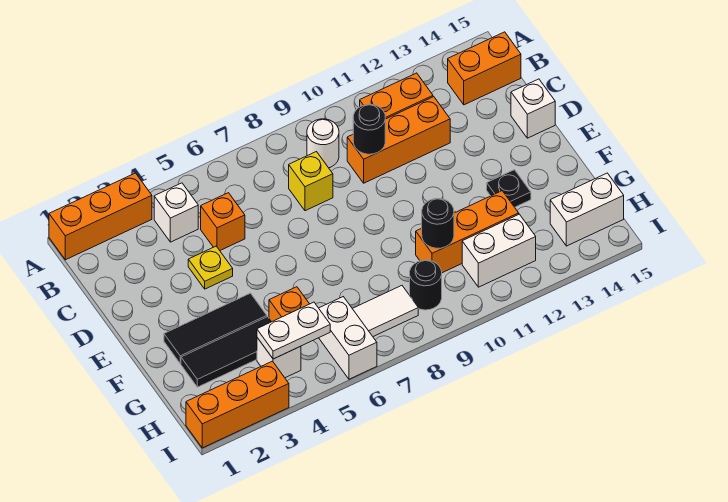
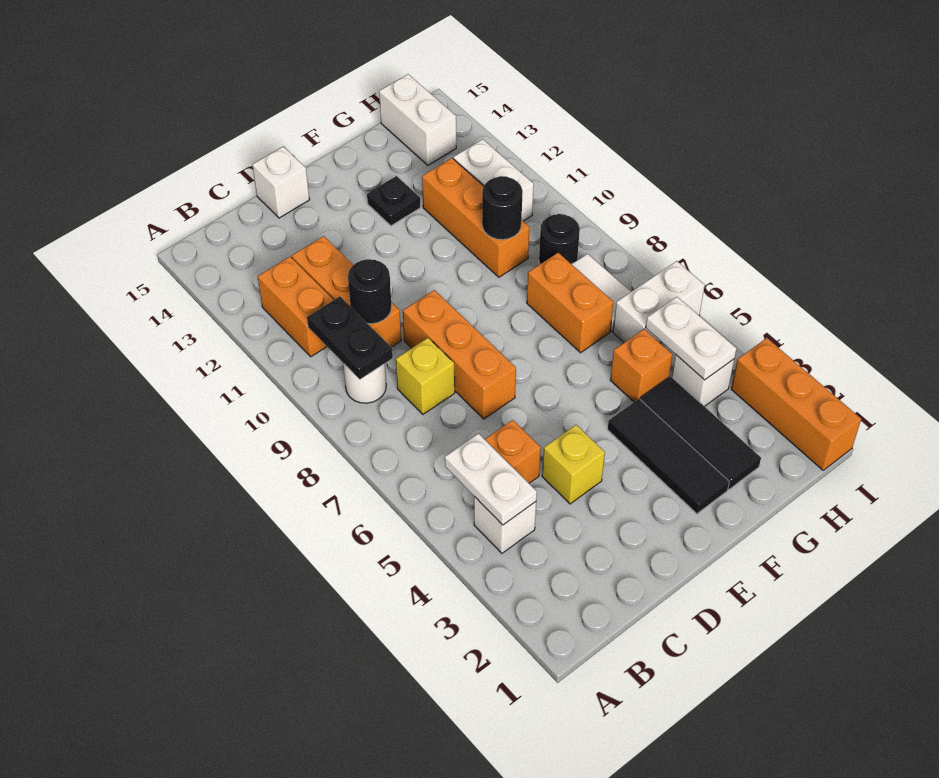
orange brick A1:A3 level 1 -> orange brick D7:D9 level 1
none -> white plate B4:B5 level 2
none -> black plate B9:B10 level 2
orange brick B14:B15 level 1 -> orange brick G7:G8 level 1
yellow plate D4 level 1 -> yellow brick D4 level 1

